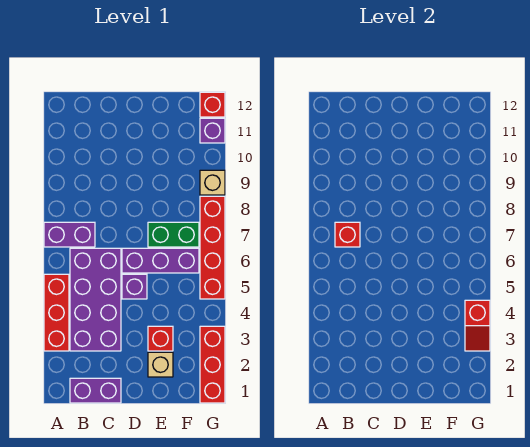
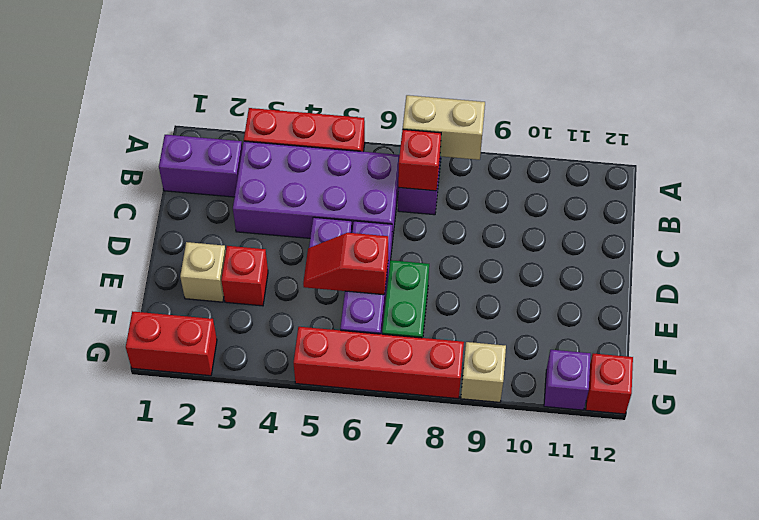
none -> tan brick A7:A8 level 2
purple brick B1:C1 level 1 -> purple brick B1:B2 level 1
red brick G1:G3 level 1 -> red brick G1:G2 level 1
red slope G3:G4 level 2 top 4 -> red slope E5:E6 level 2 top 6

